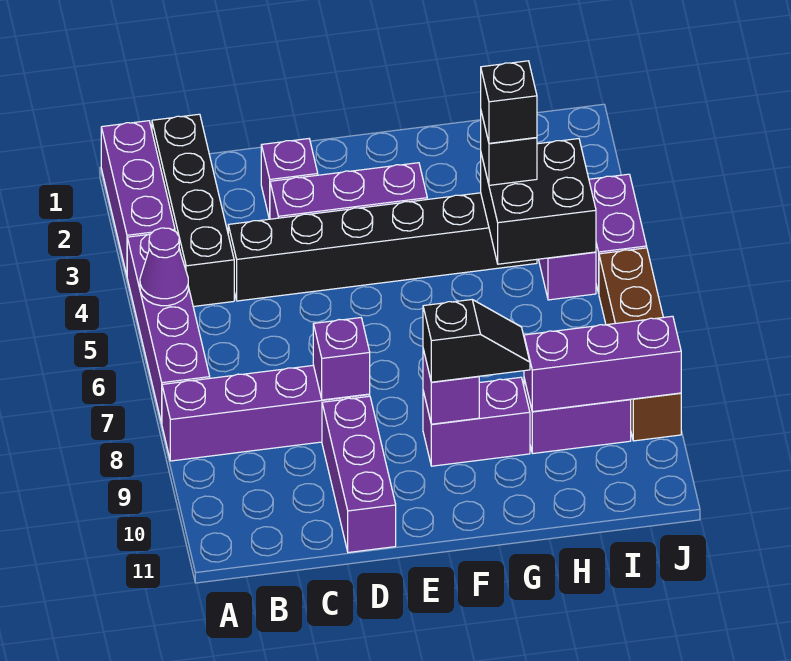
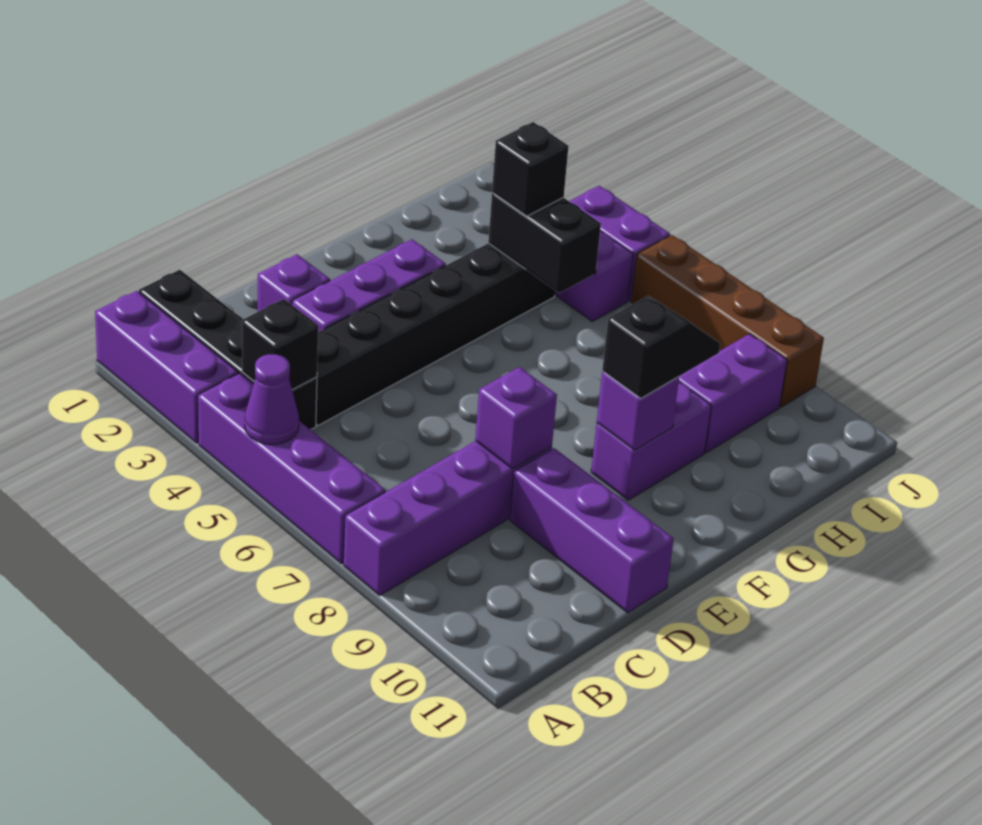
black brick H4:I5 level 2 -> black brick H4:H5 level 2
black brick H4 level 4 -> black brick B4 level 2
purple brick H9:J9 level 2 -> none

